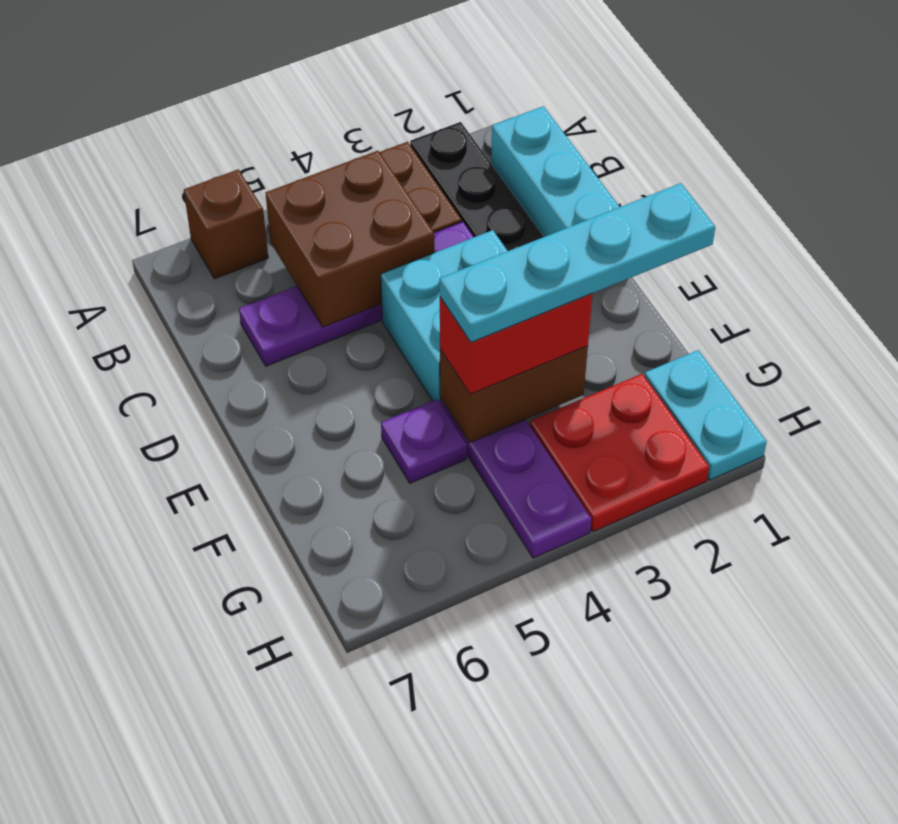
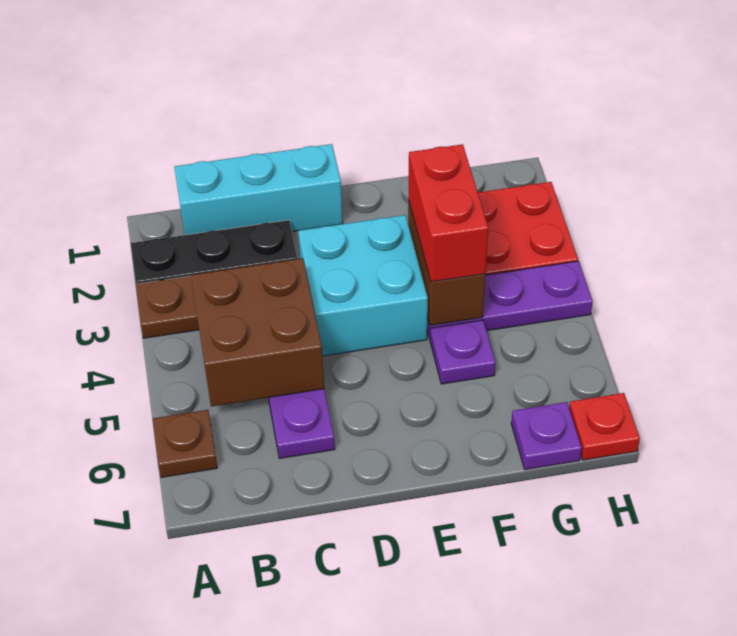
brown brick A6 level 1 -> brown plate A6 level 1
cyan plate F1:F4 level 4 -> none
cyan plate G1:H1 level 1 -> none
none -> purple plate G7 level 1
none -> red plate H7 level 1

